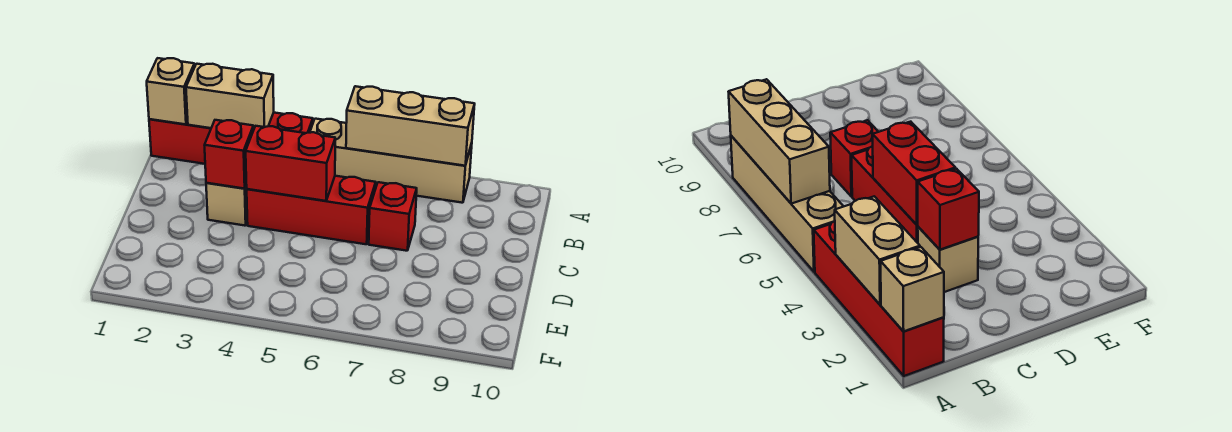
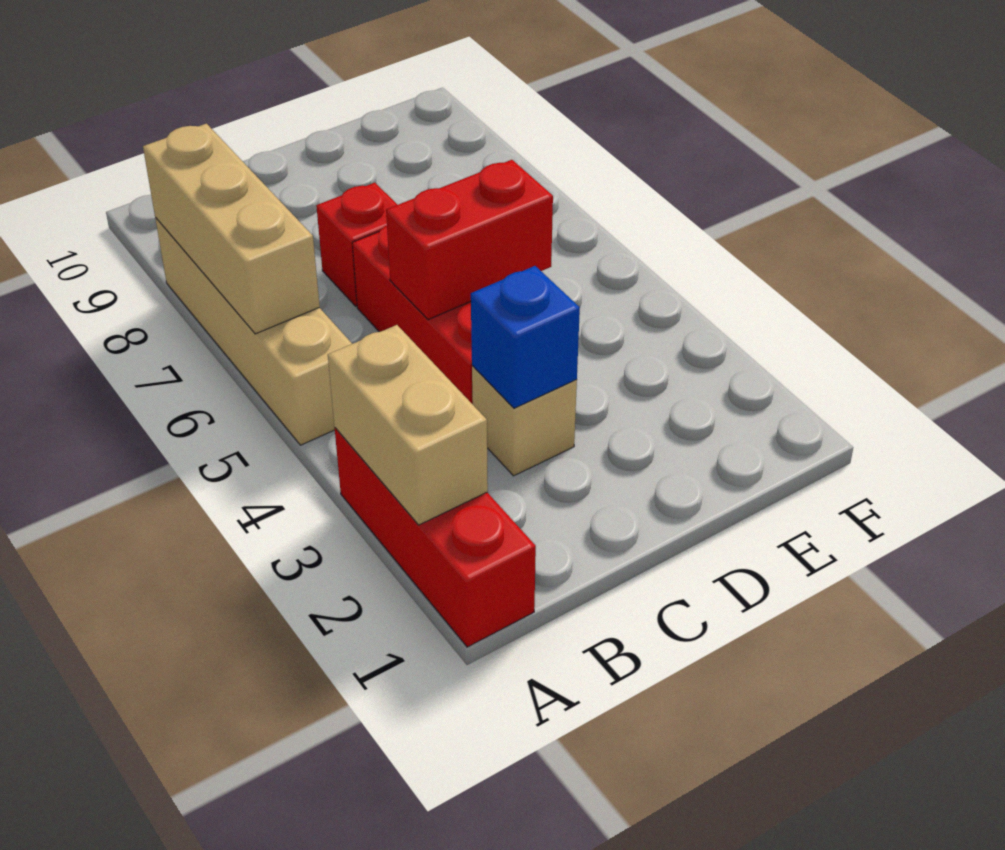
red brick A1:A4 level 1 -> red brick A1:A3 level 1
tan brick A1 level 2 -> none
red brick C3 level 2 -> blue brick C3 level 2
red brick C4:C5 level 2 -> red brick C5:D5 level 2

